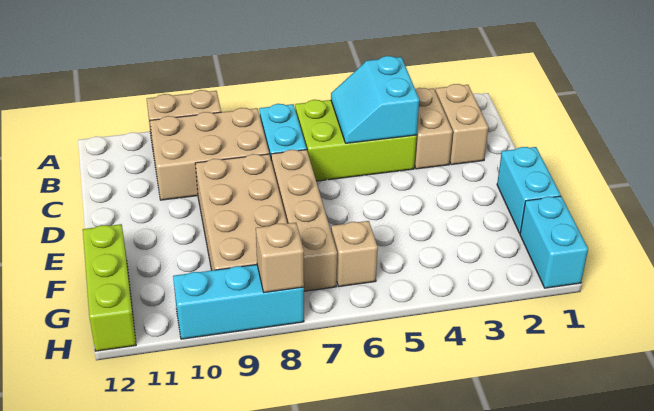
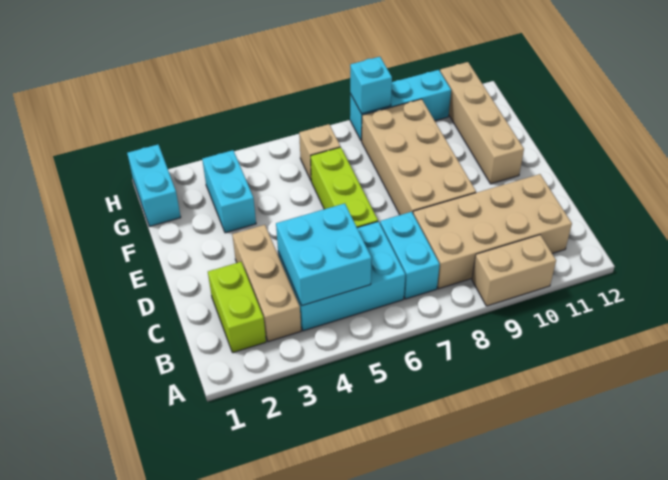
tan brick B2:C2 level 1 -> lime brick B2:C2 level 1
tan brick B3:C3 level 1 -> tan brick B3:D3 level 1
lime brick B4:C6 level 1 -> cyan brick B4:C6 level 1
cyan slope B4:C5 level 2 top 4 -> cyan brick B4:C5 level 2
tan brick B8:C10 level 1 -> tan brick B8:C11 level 1
tan brick D7:G7 level 1 -> tan brick E11:H11 level 1
cyan brick E1:F1 level 1 -> cyan brick F3:G3 level 1
lime brick F12:H12 level 1 -> lime brick D6:F6 level 1
tan brick H8 level 2 -> cyan brick H8 level 2

